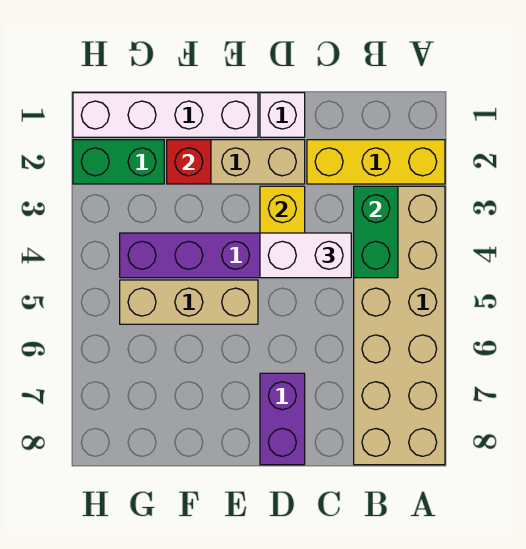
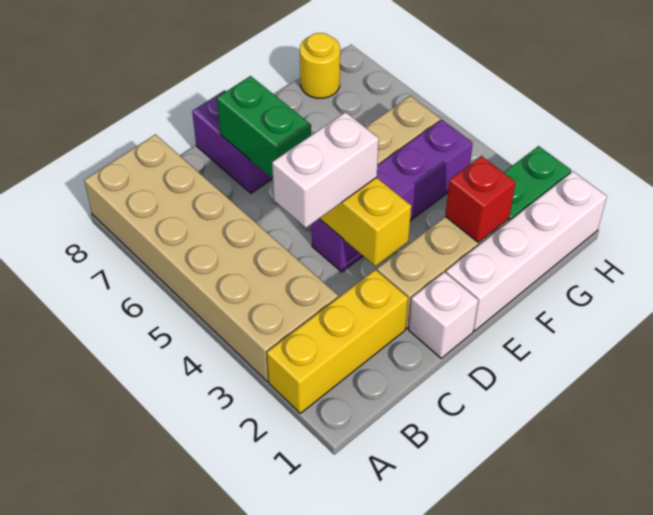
green brick B3:B4 level 2 -> green brick D6:D7 level 2
none -> yellow round brick G8 level 1

